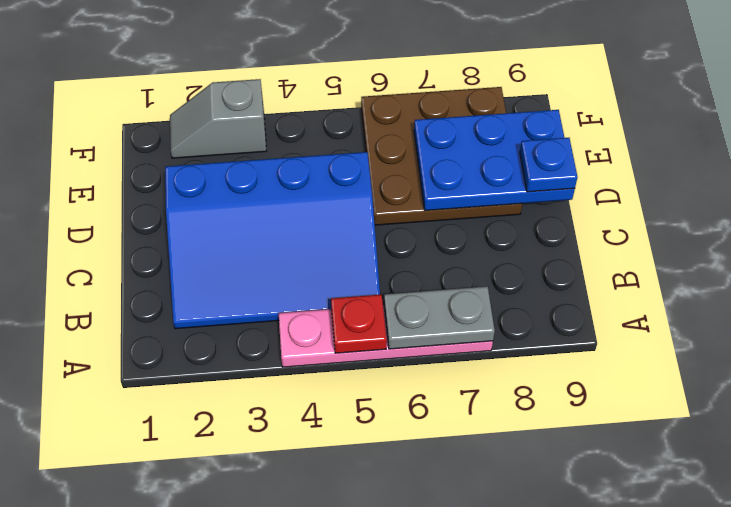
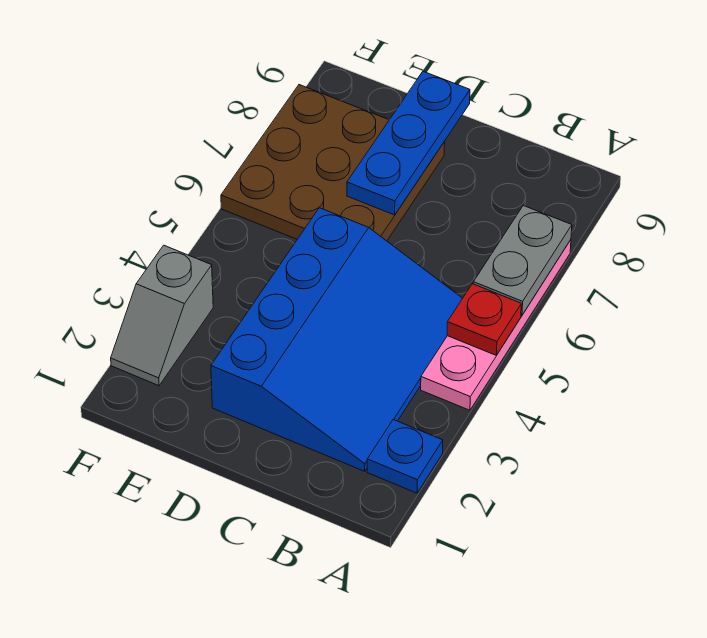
blue plate D7:E9 level 2 -> blue plate D7:D9 level 2
blue plate D9 level 3 -> blue plate A2 level 1

